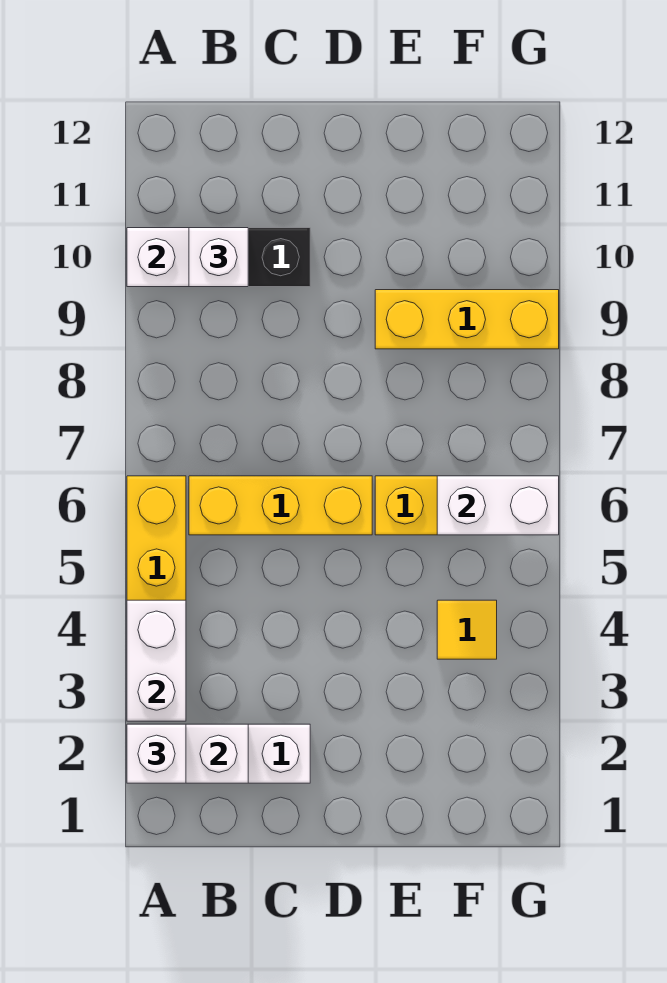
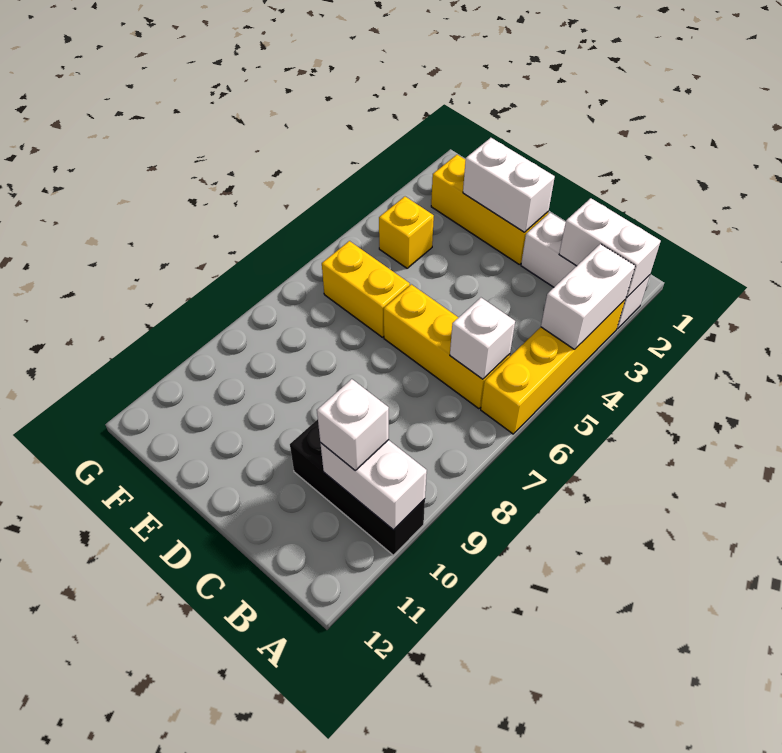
white brick A2 level 3 -> white brick B6 level 2
yellow brick E9:G9 level 1 -> yellow brick D2:F2 level 1
yellow tile F4 level 1 -> yellow brick F4 level 1
white brick F6:G6 level 2 -> white brick D2:E2 level 2

